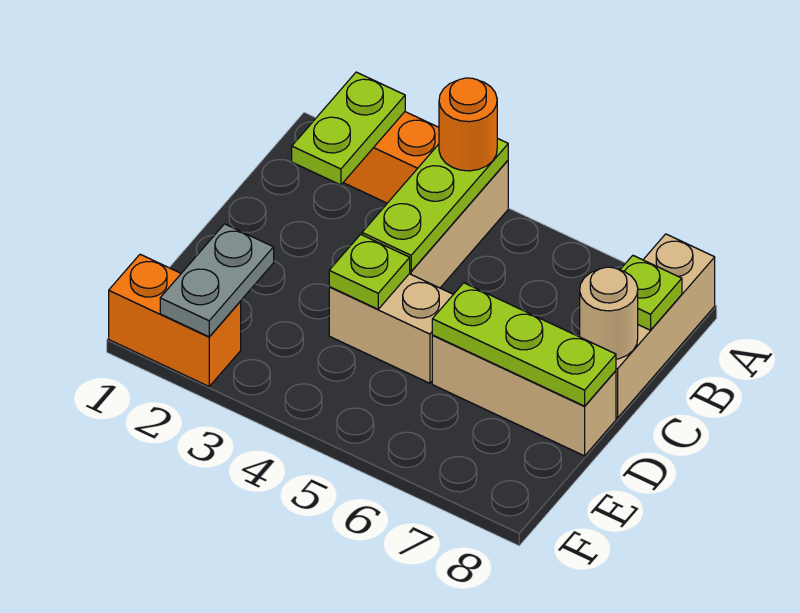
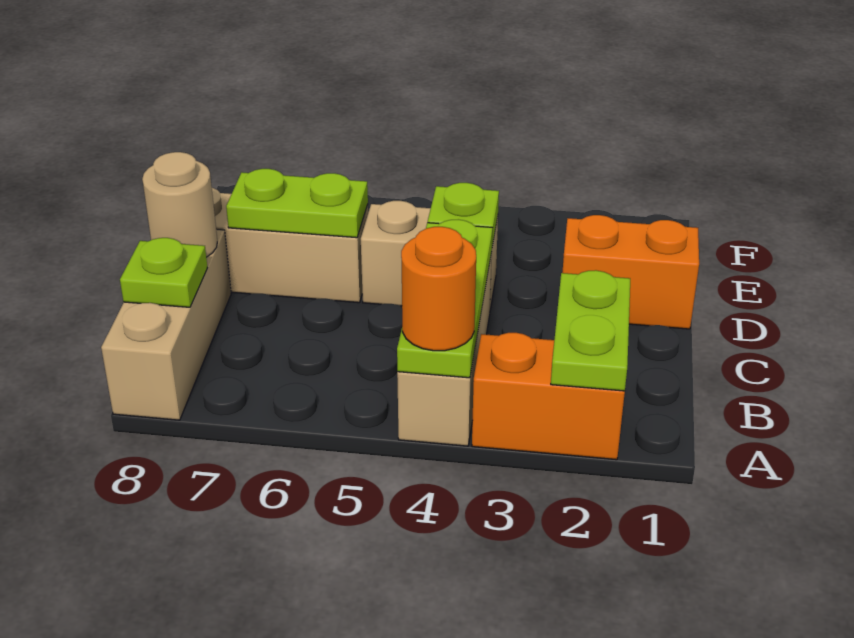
lime plate D6:D8 level 2 -> lime plate D6:D7 level 2
grey plate E2:F2 level 2 -> none
orange brick F1:F2 level 1 -> orange brick D1:D2 level 1

